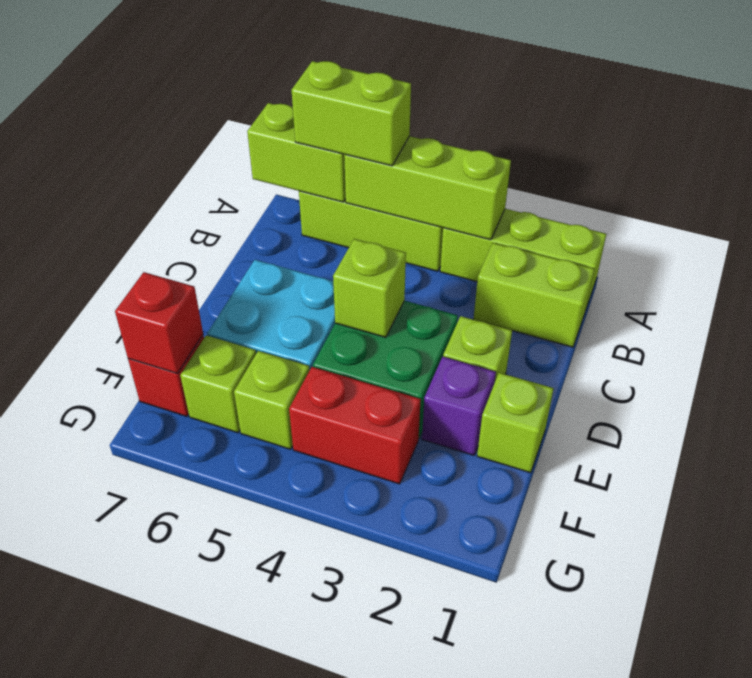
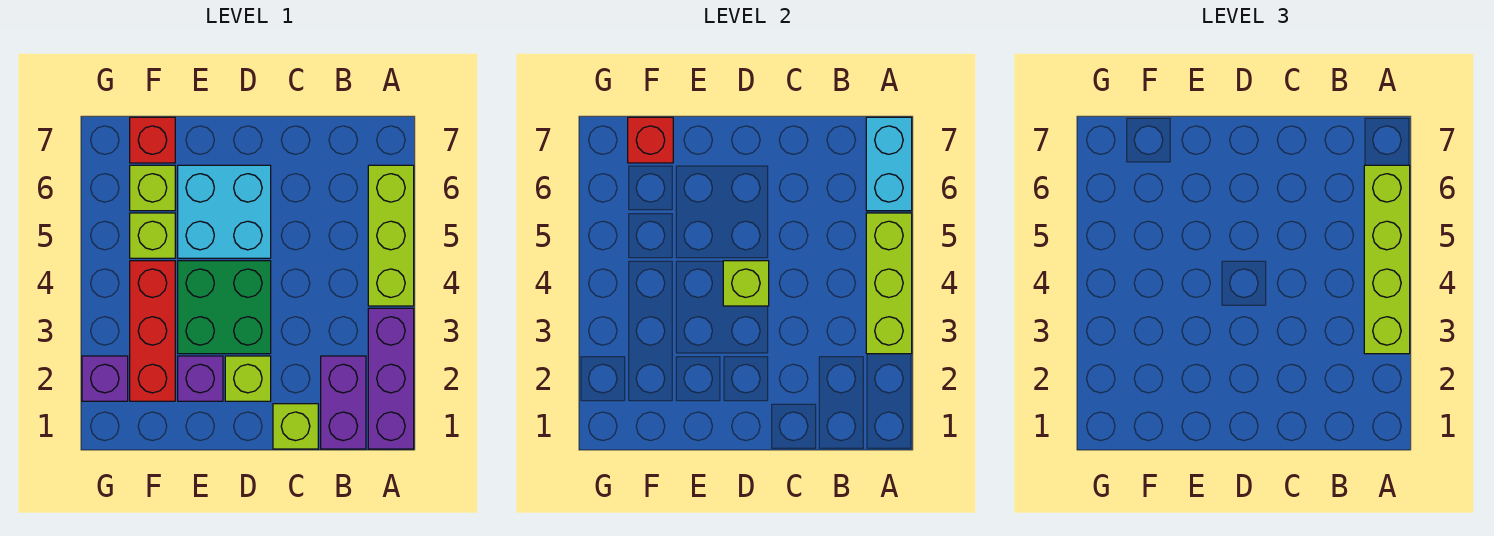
lime brick A1:A3 level 1 -> purple brick A1:A3 level 1
lime brick A5:A6 level 3 -> lime brick A3:A6 level 3
lime brick A6:A7 level 2 -> cyan brick A6:A7 level 2
lime brick B1:B2 level 1 -> purple brick B1:B2 level 1
lime brick E1 level 1 -> lime brick C1 level 1
red brick F3:F4 level 1 -> red brick F2:F4 level 1
none -> purple brick G2 level 1

